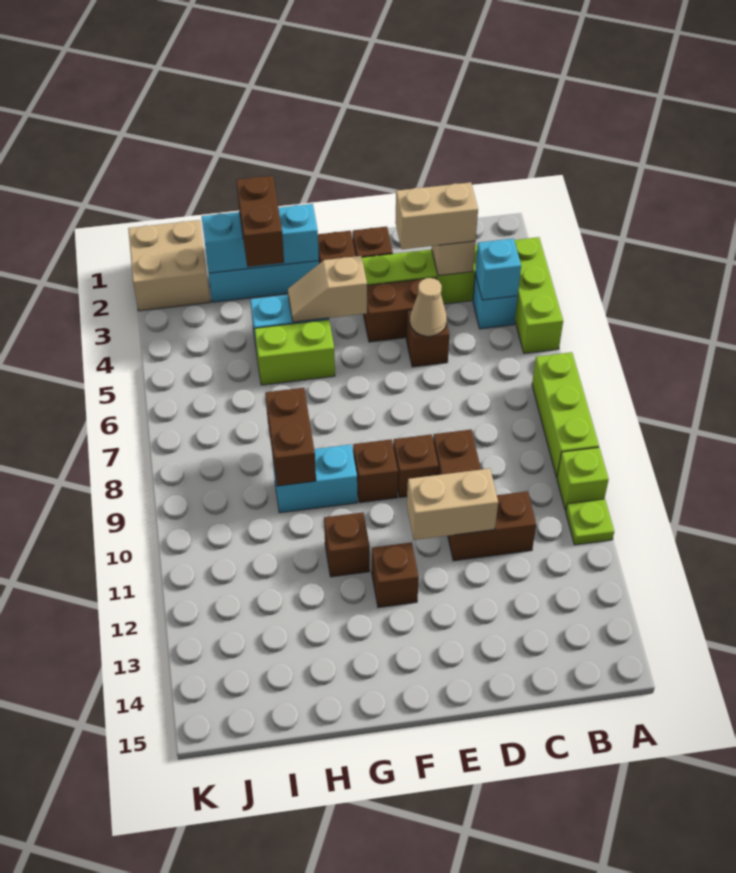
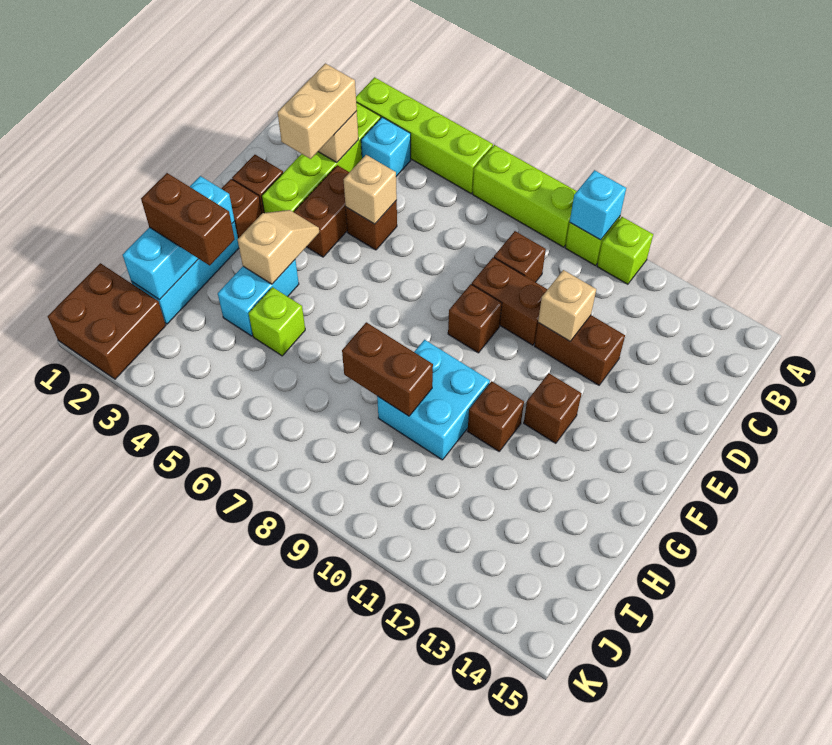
lime brick A3:A5 level 1 -> lime brick A3:A6 level 1
lime plate A11 level 1 -> lime brick A11 level 1
cyan brick B4 level 2 -> cyan brick A10 level 2
brown brick C11:D11 level 1 -> brown brick D11:D12 level 1
tan cone D5 level 2 -> tan brick D5 level 2
tan brick D11:E11 level 2 -> tan brick D11 level 2
tan slope F4:G4 level 2 top F -> tan slope F4:G4 level 2 top G
brown brick F9 level 1 -> brown brick C9 level 1
lime brick G5:H5 level 1 -> lime brick H5 level 1
cyan brick G9:H9 level 1 -> cyan brick G9:H10 level 1
tan brick J1:K2 level 1 -> brown brick J1:K2 level 1

